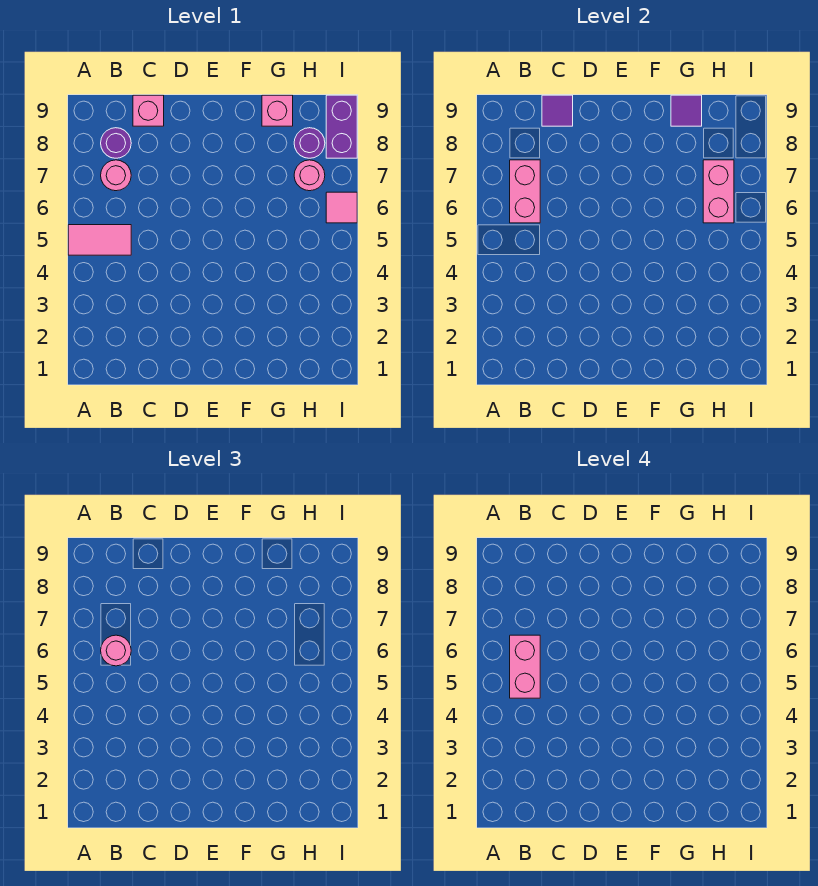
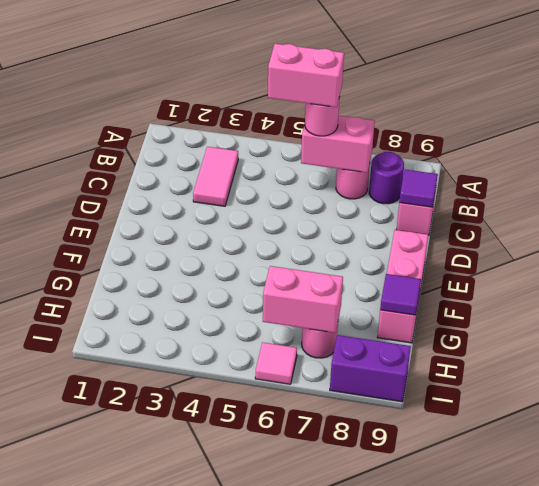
pink tile A5:B5 level 1 -> pink tile B3:C3 level 1
pink brick G9 level 1 -> pink brick E9:G9 level 1
purple round brick H8 level 1 -> none

